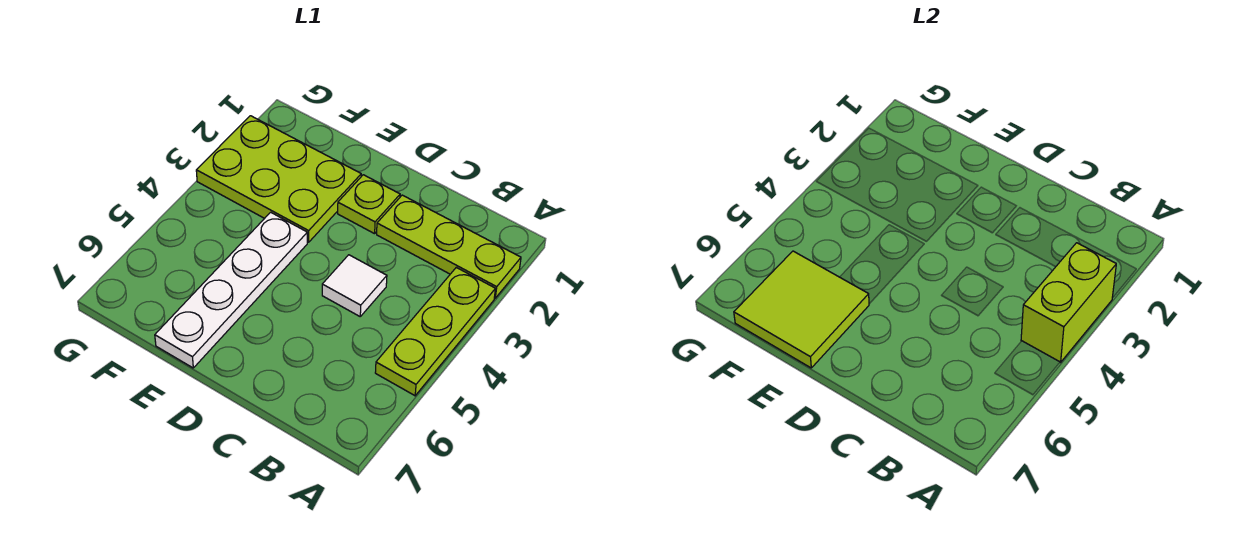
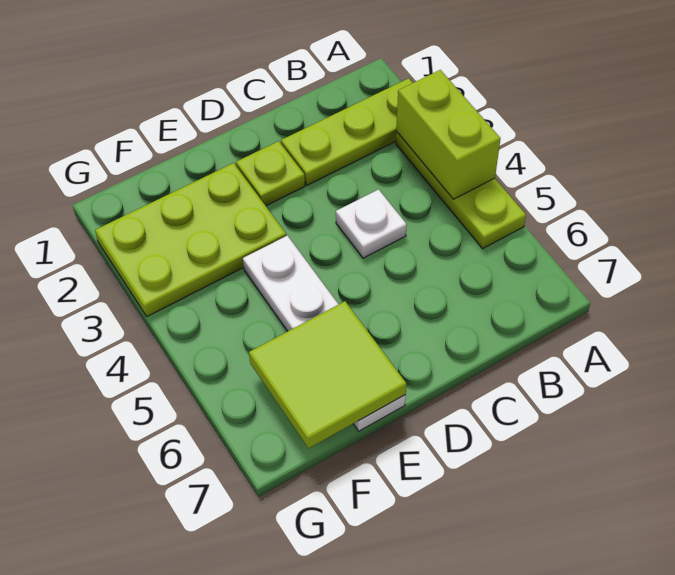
white tile C4 level 1 -> white plate C4 level 1

